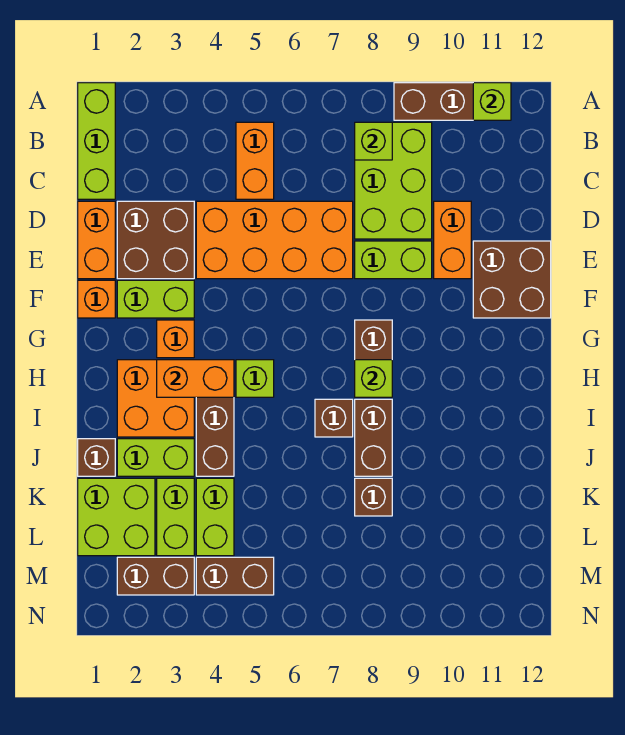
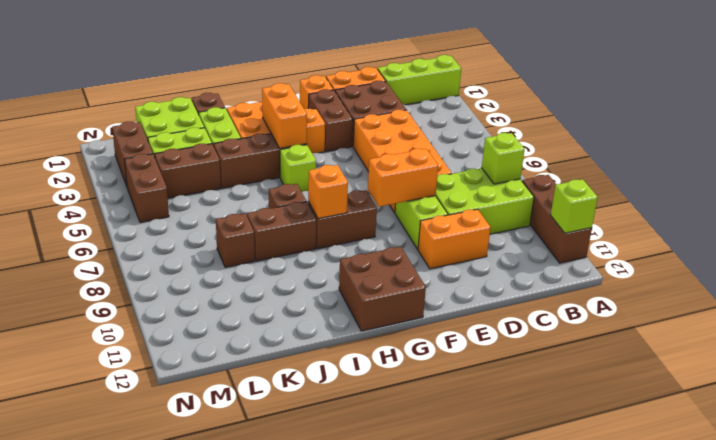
orange brick B5:C5 level 1 -> orange brick E8:F8 level 2
brown brick E11:F12 level 1 -> brown brick G11:H12 level 1
lime brick F2:F3 level 1 -> brown brick F2:F3 level 1
lime brick H8 level 2 -> orange brick H8 level 2
lime brick K4:L4 level 1 -> brown brick K4:L4 level 1

